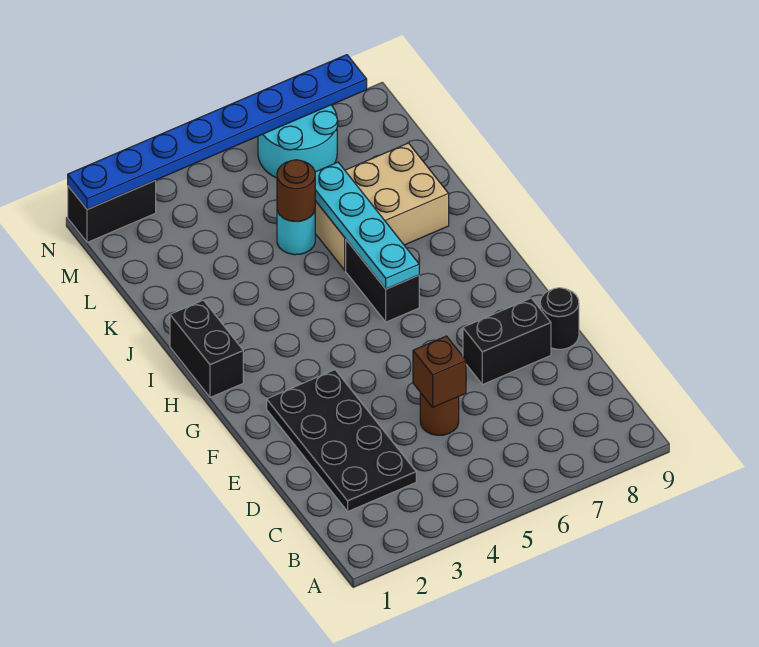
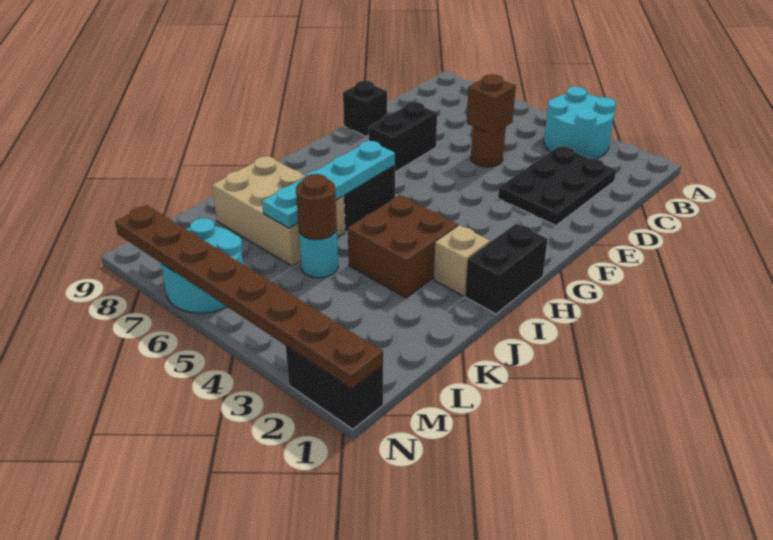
none -> cyan round brick A3:B4 level 1
black plate C2:F3 level 1 -> black plate C2:E3 level 1
black brick E7:E8 level 1 -> black brick E7:F7 level 1
black round brick E9 level 1 -> black brick E9 level 1
none -> tan brick I2 level 1
none -> brown brick I3:J4 level 1
blue plate N1:N8 level 2 -> brown plate N1:N8 level 2

